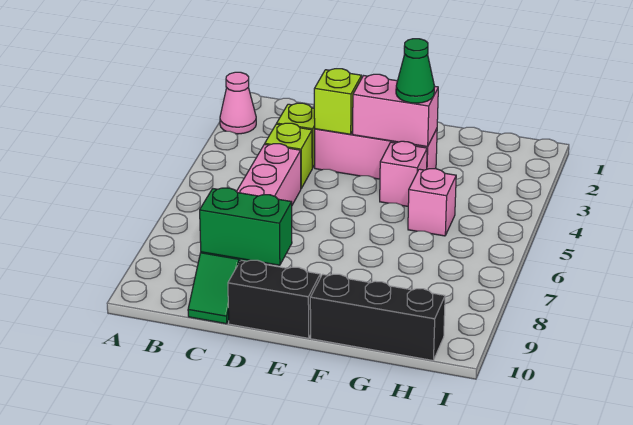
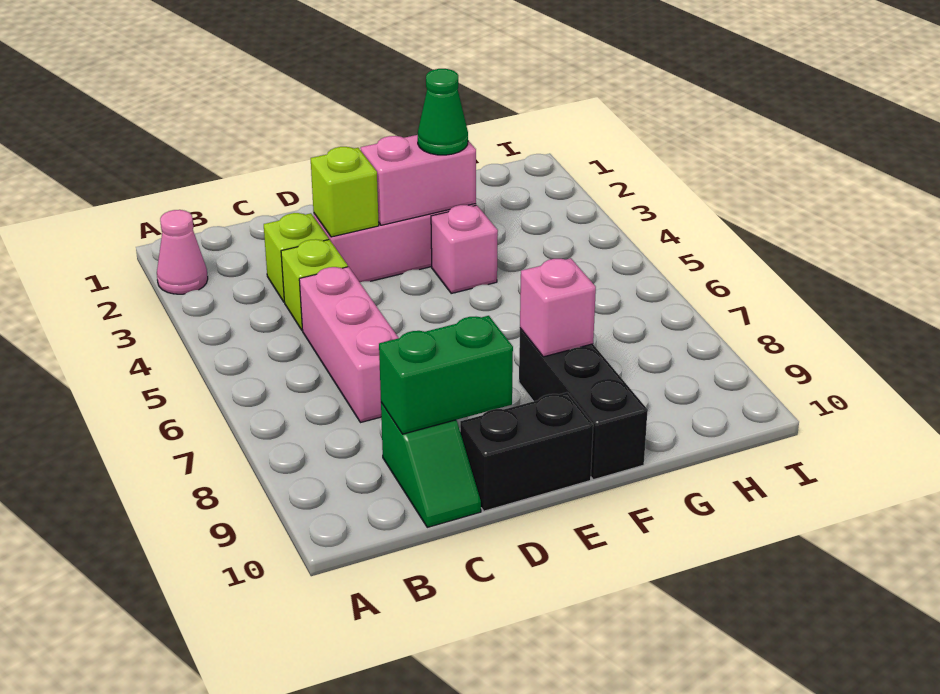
black brick F10:H10 level 1 -> black brick F8:F10 level 1
pink brick G5 level 1 -> pink brick F8 level 2

